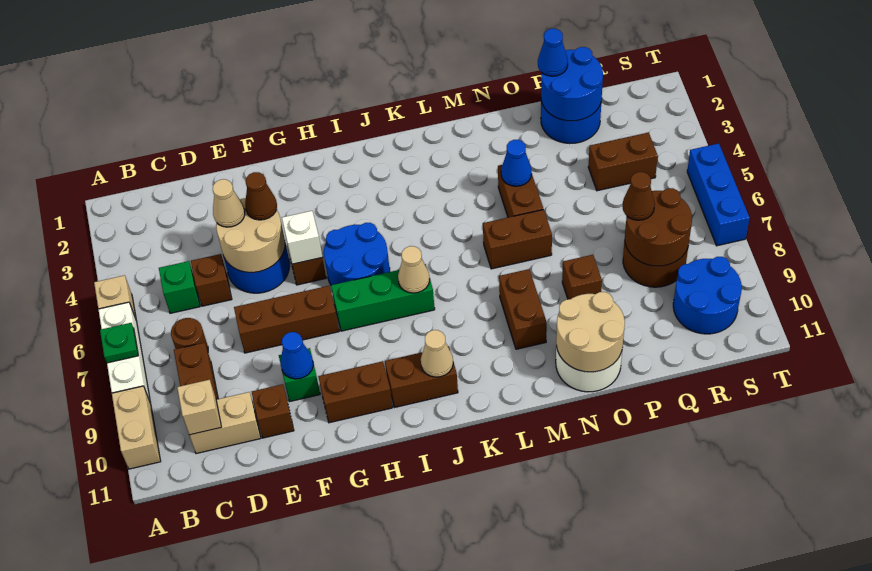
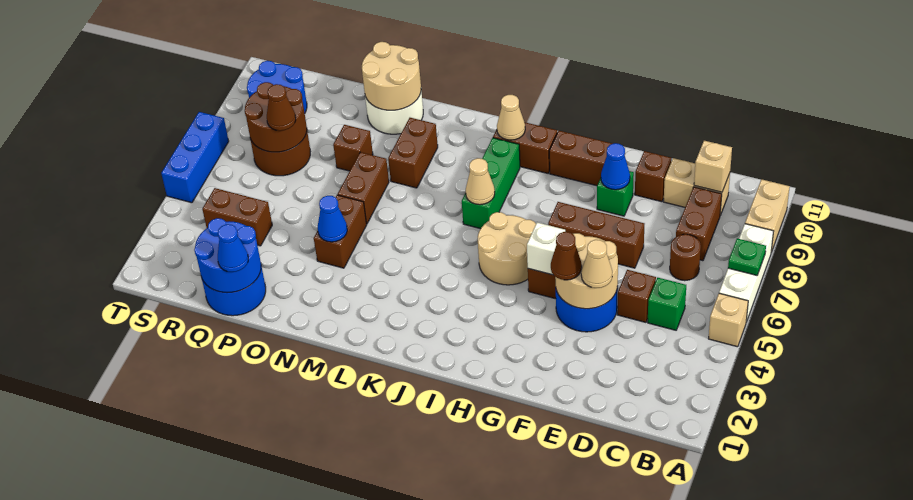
blue round brick H5:I6 level 1 -> tan round brick H5:I6 level 1
green brick H7:J7 level 1 -> green brick J7:J9 level 1
brown brick M6:N6 level 1 -> brown brick N6:N7 level 1

